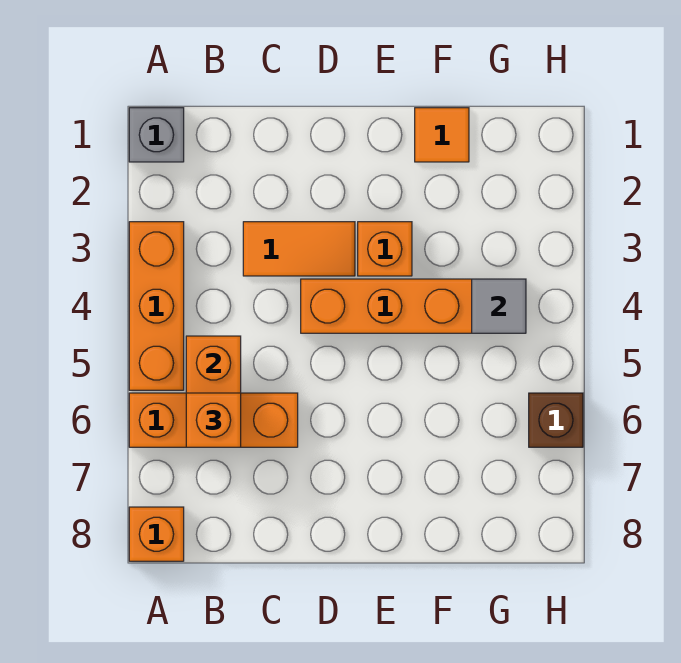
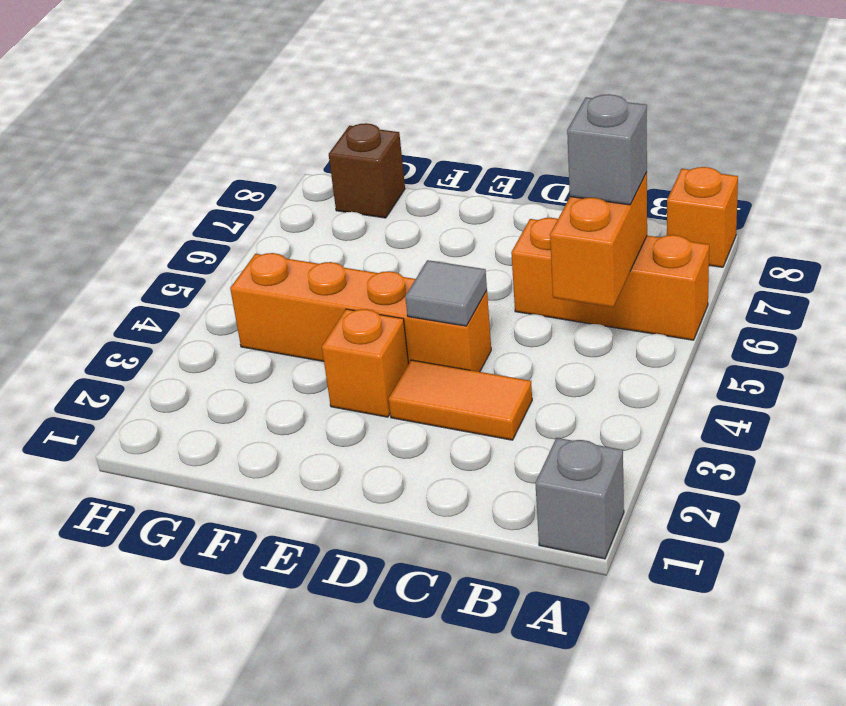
orange brick A3:A5 level 1 -> none
orange brick B6 level 3 -> grey brick B6 level 3
orange tile F1 level 1 -> none
grey tile G4 level 2 -> grey tile D4 level 2
brown brick H6 level 1 -> brown brick G8 level 1

